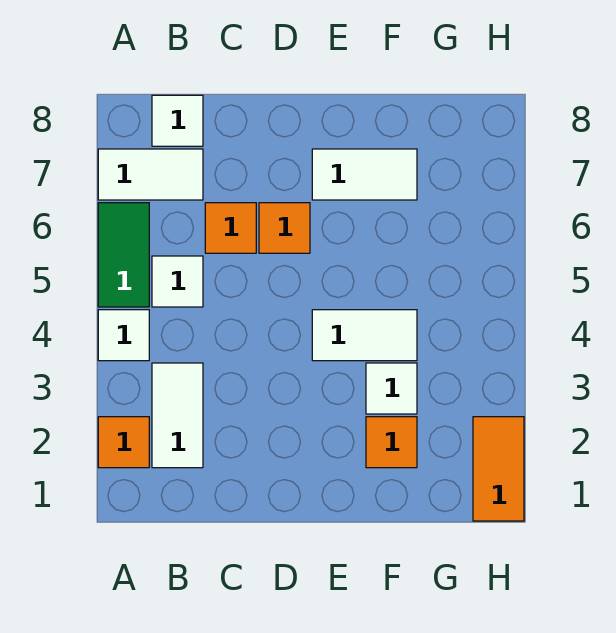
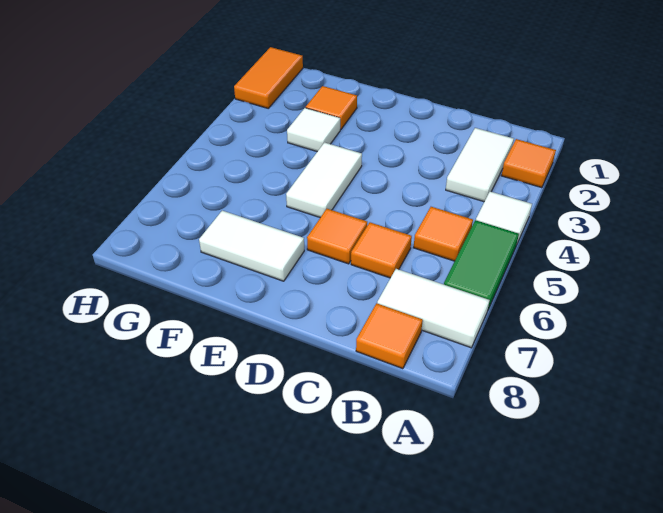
white tile B5 level 1 -> orange tile B5 level 1
white tile B8 level 1 -> orange tile B8 level 1
white tile E4:F4 level 1 -> white tile E4:E5 level 1

